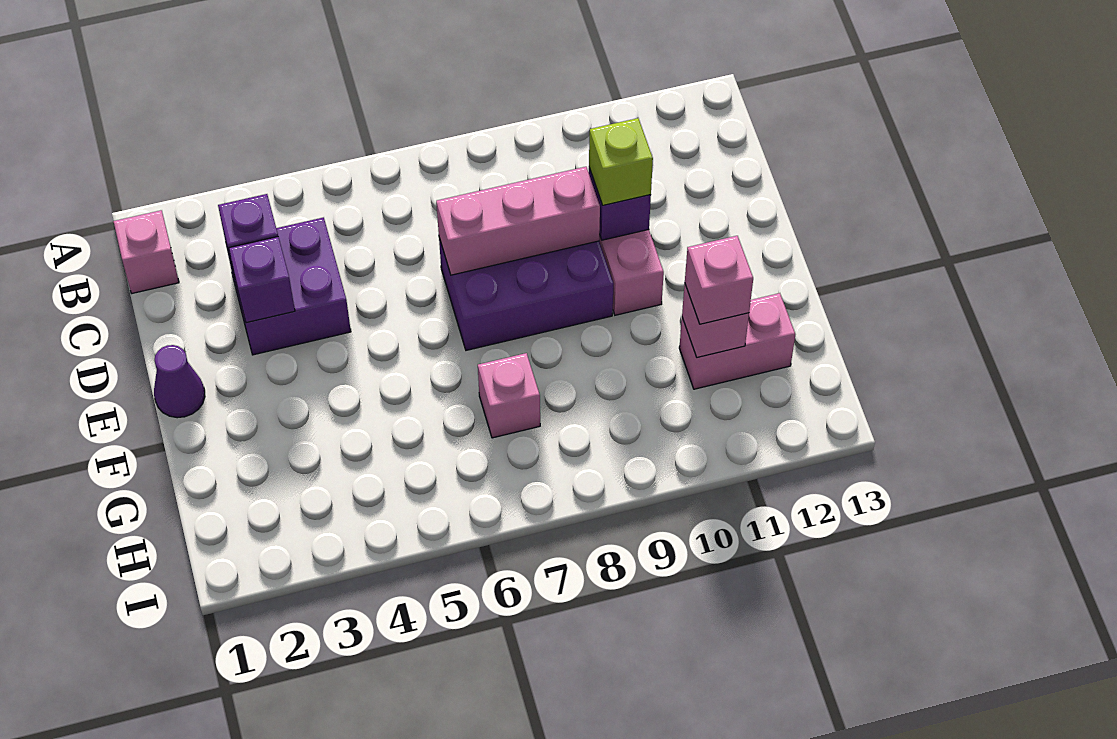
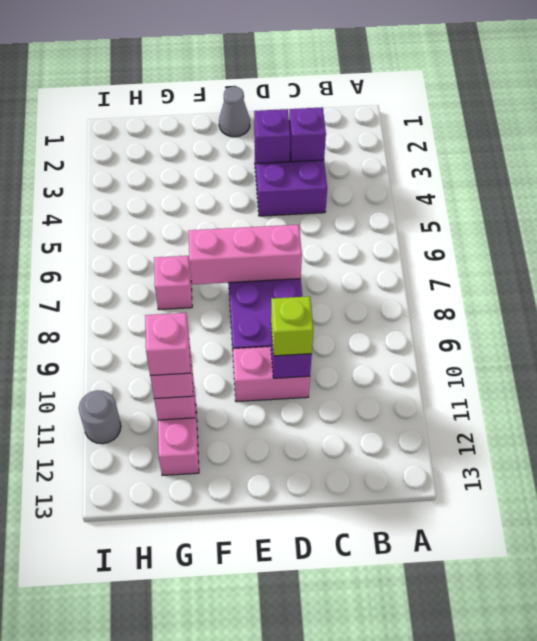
pink brick B1 level 1 -> pink brick G11 level 4
pink brick D7:D9 level 2 -> pink brick D7:F7 level 2
purple cone E1 level 1 -> grey cone E1 level 1
none -> grey round brick I11 level 1

